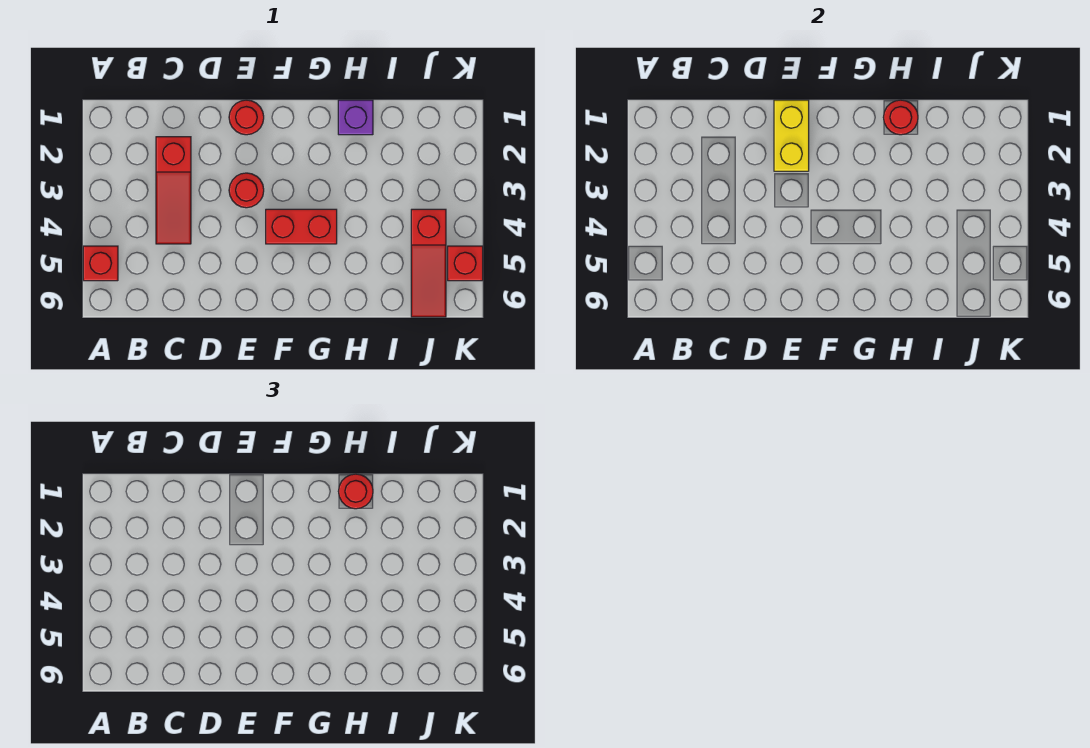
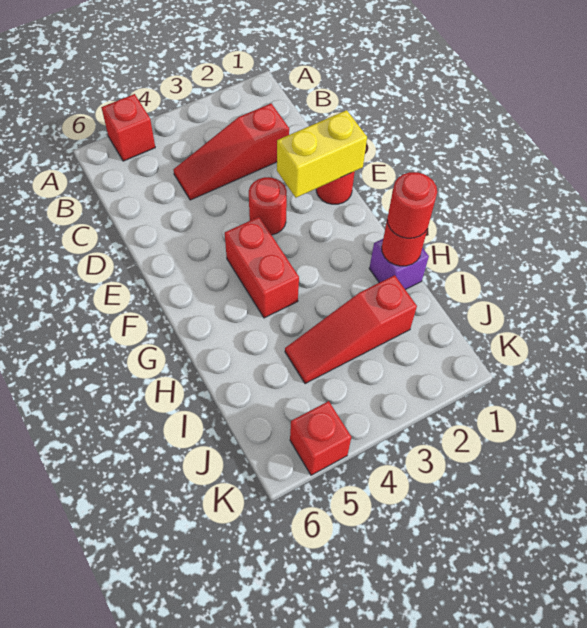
red slope J4:J6 level 1 top 4 -> red slope I2:I4 level 1 top 2

